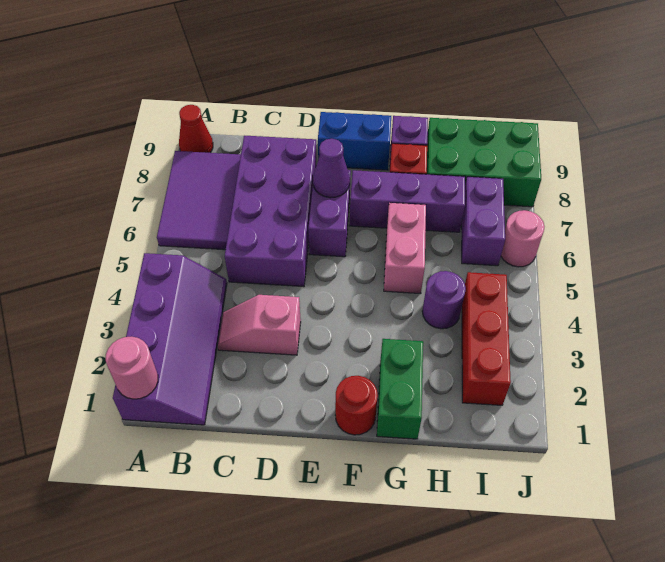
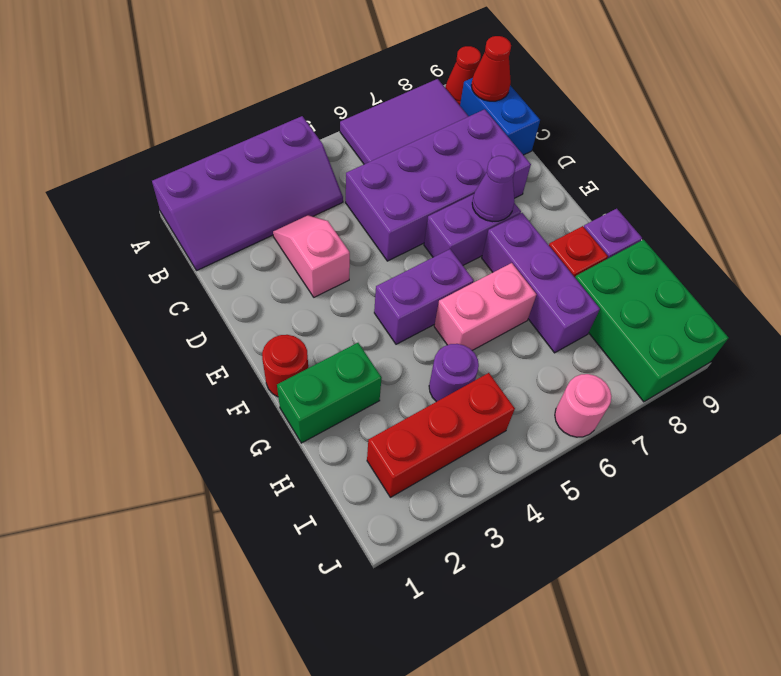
pink round brick A1 level 2 -> none
none -> red cone B9 level 2
blue brick E9:F9 level 1 -> blue brick B9:C9 level 1
purple brick I6:I7 level 1 -> purple brick F4:F5 level 1

